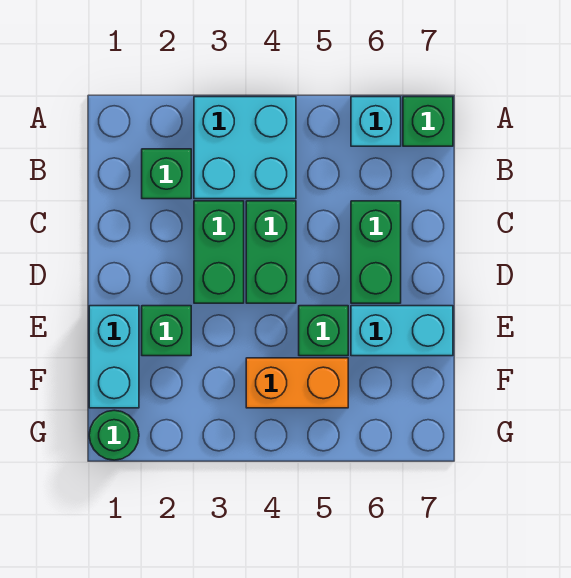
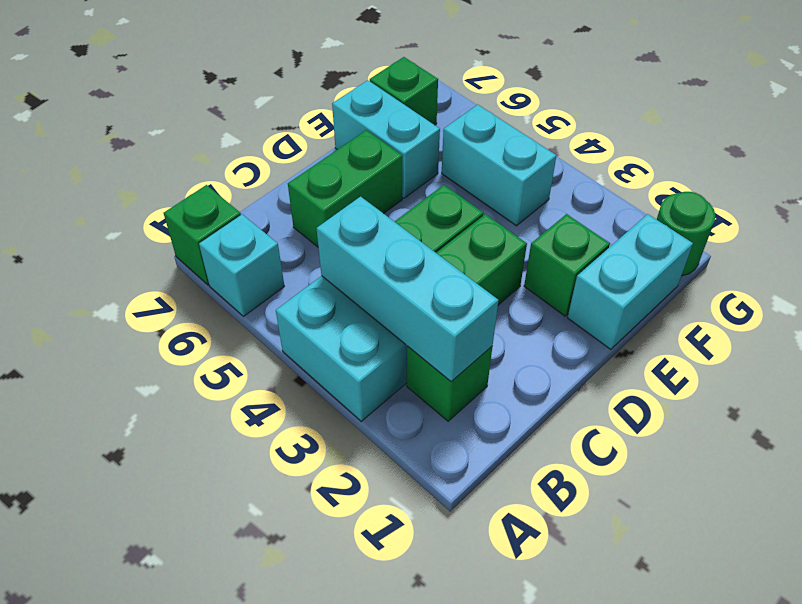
none -> cyan brick B2:B4 level 2
green brick E5 level 1 -> green brick F7 level 1
orange brick F4:F5 level 1 -> cyan brick F4:F5 level 1

